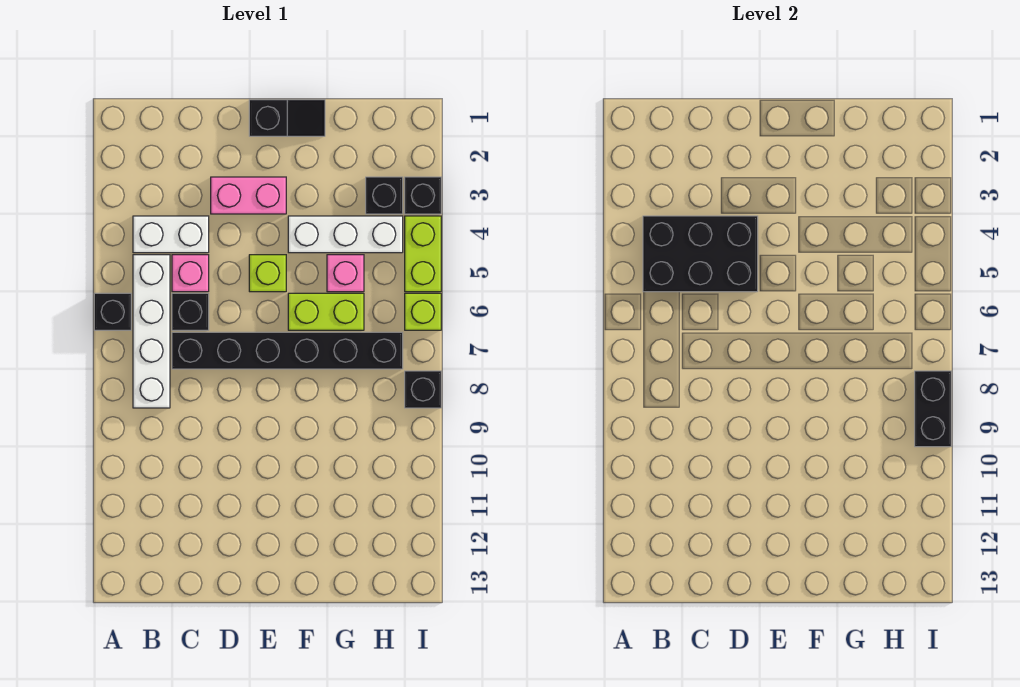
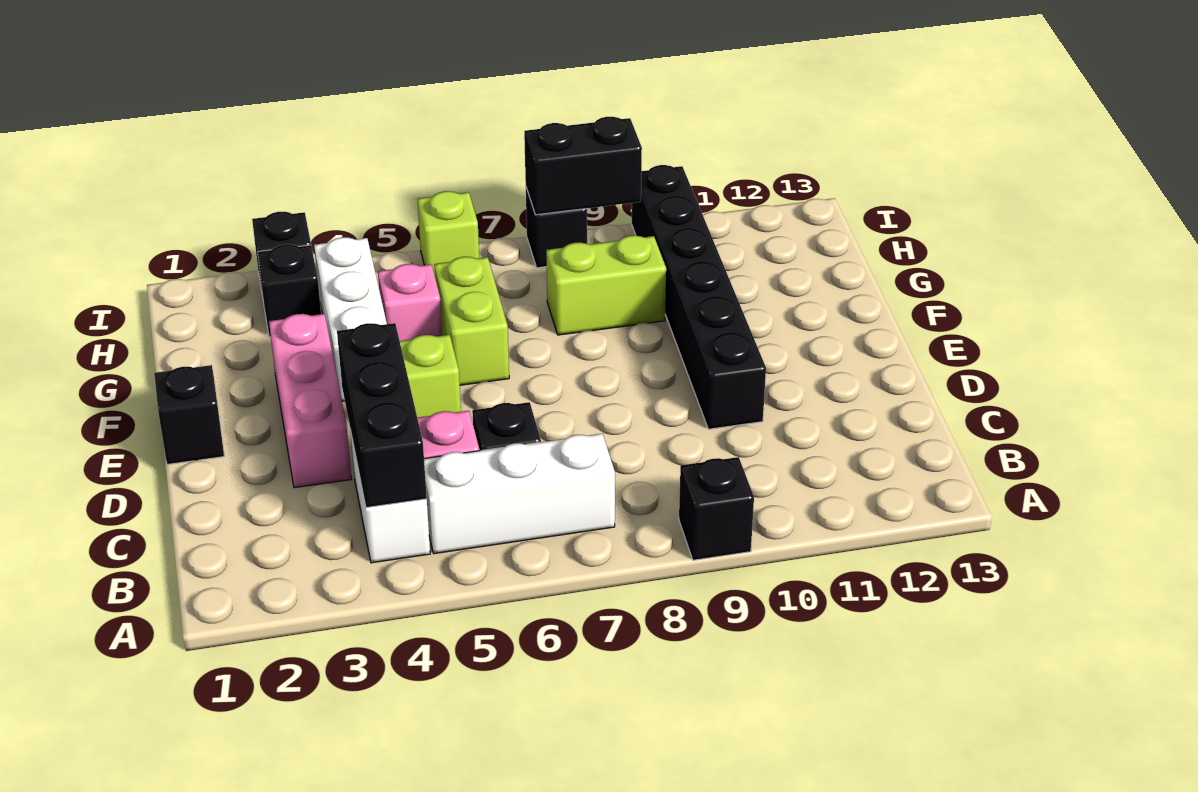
black brick A6 level 1 -> black brick A9 level 1
black brick B4:D5 level 2 -> black brick B4:D4 level 2
white brick B5:B8 level 1 -> white brick B5:B7 level 1
black brick C7:H7 level 1 -> black brick D10:I10 level 1
pink brick D3:E3 level 1 -> pink brick D3:F3 level 1
lime brick I4:I5 level 1 -> lime brick G8:G9 level 1

